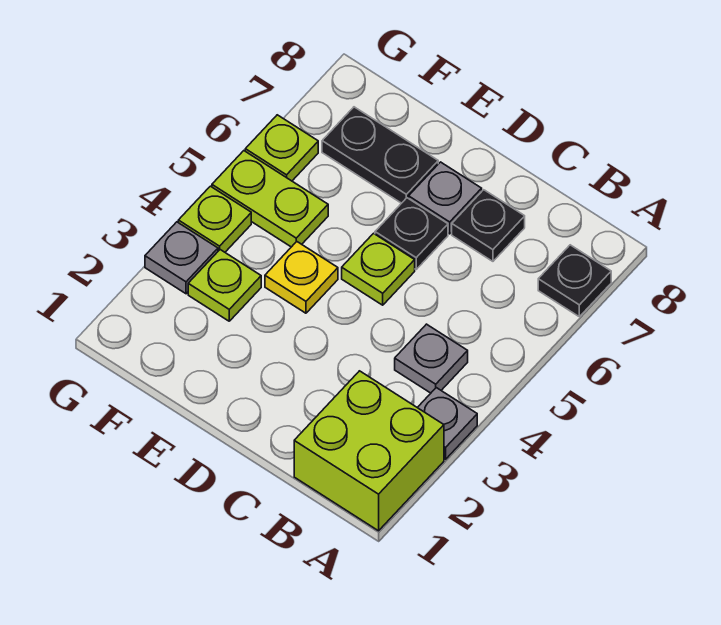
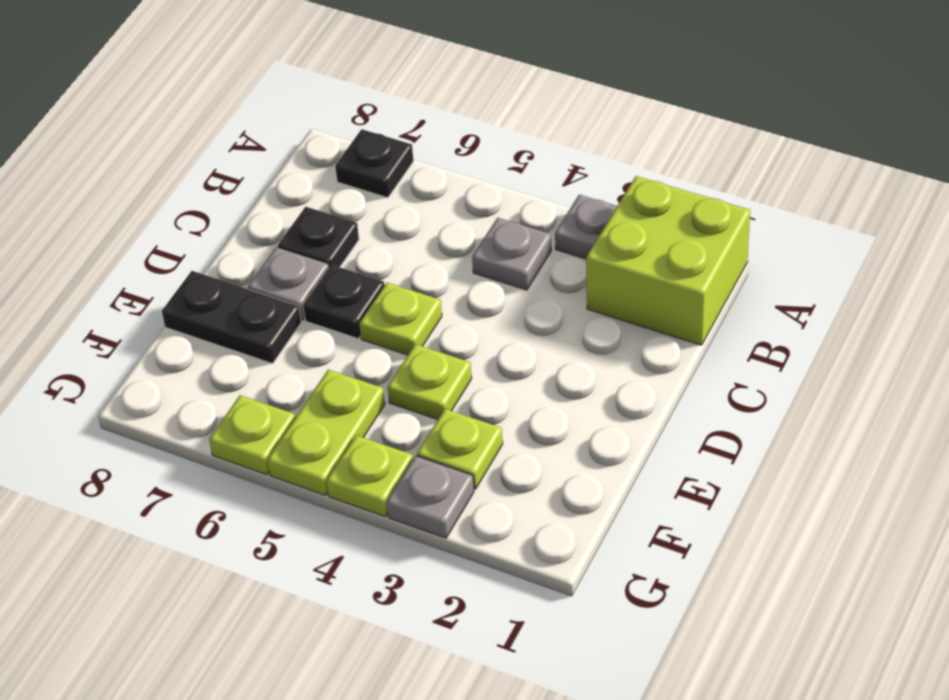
yellow plate E4 level 1 -> lime plate E4 level 1
black plate E7:F7 level 1 -> black plate E7:E8 level 1

